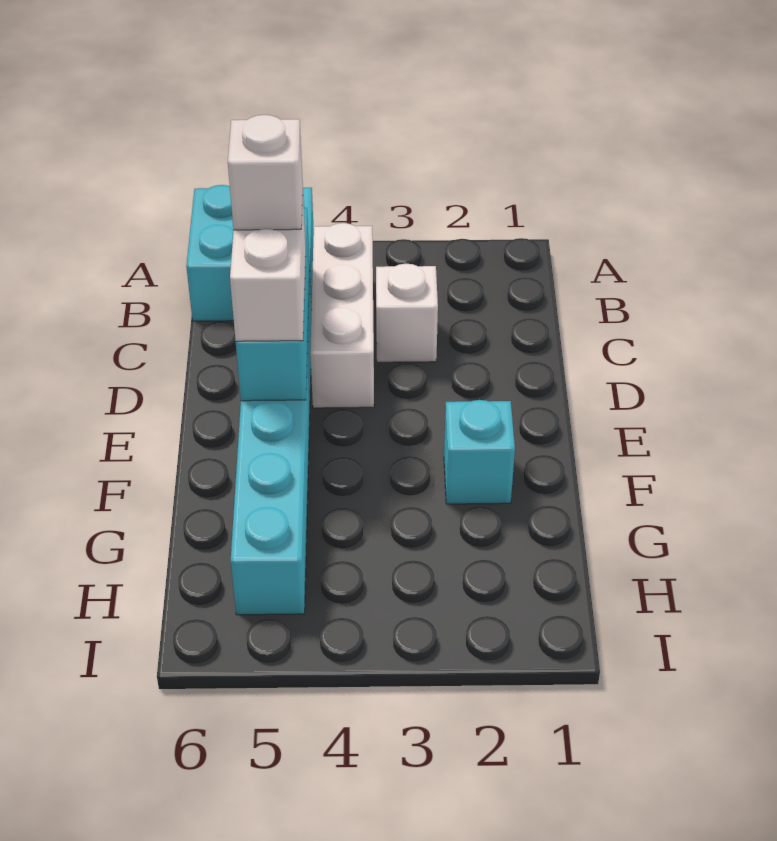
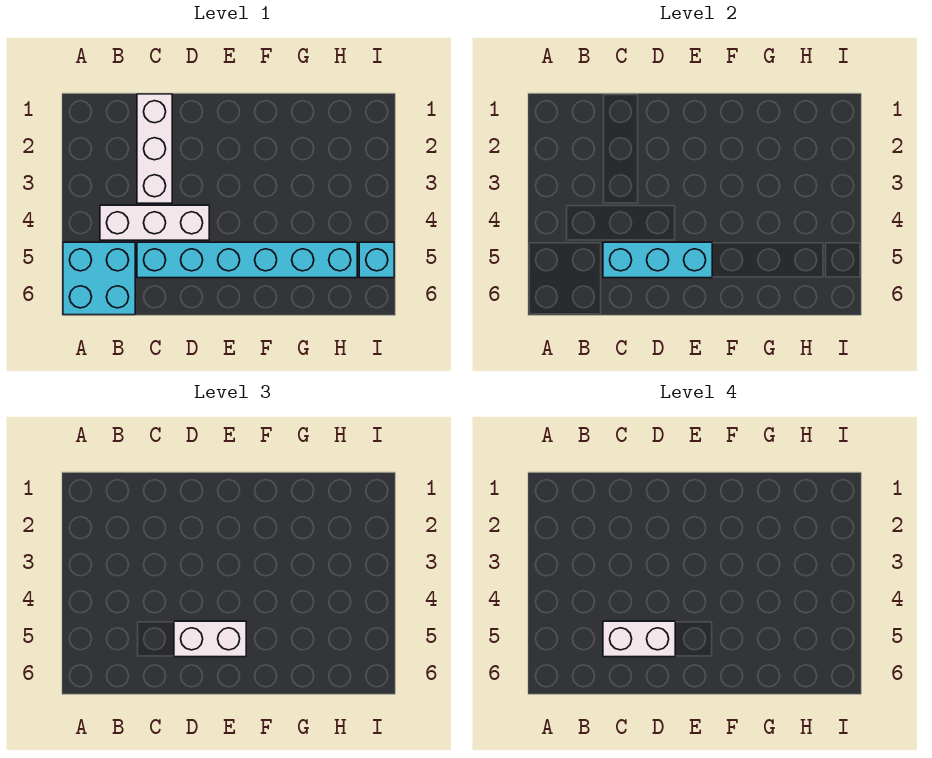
white brick C3 level 1 -> white brick C1:C3 level 1
white brick D5 level 4 -> white brick C5:D5 level 4
cyan brick F2 level 1 -> cyan brick I5 level 1

